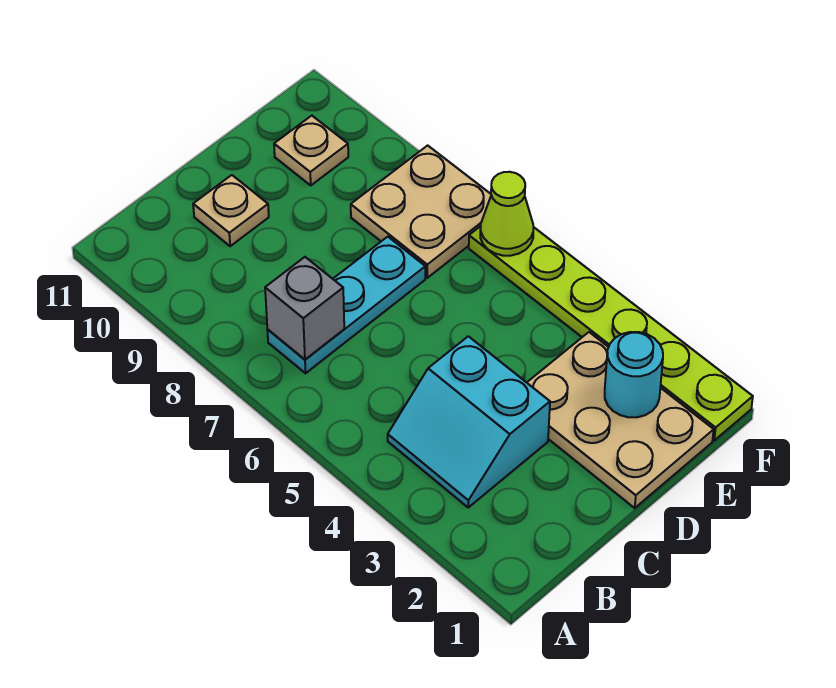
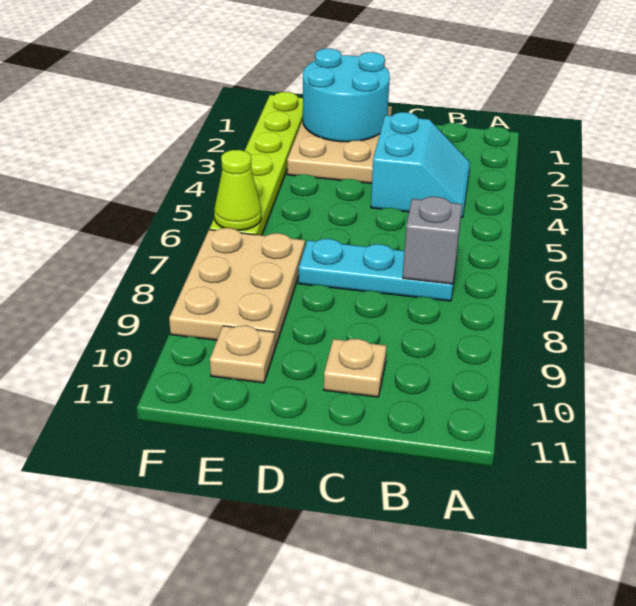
cyan round brick E2 level 2 -> cyan round brick D1:E2 level 2
tan plate E7:F8 level 1 -> tan plate E7:F9 level 1

